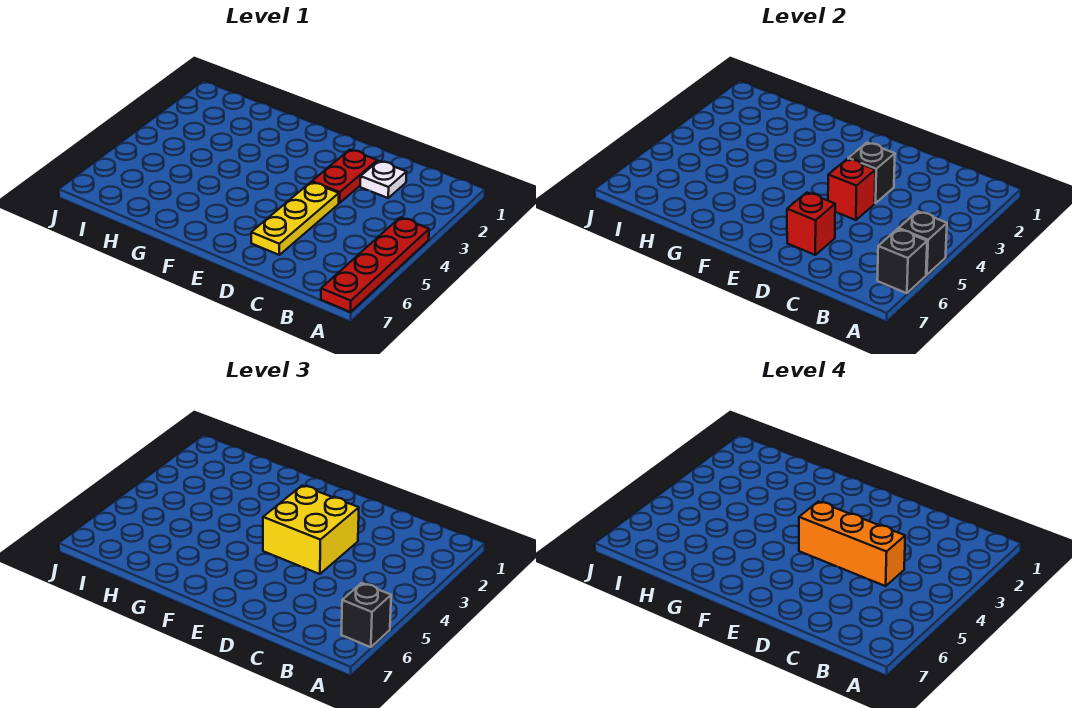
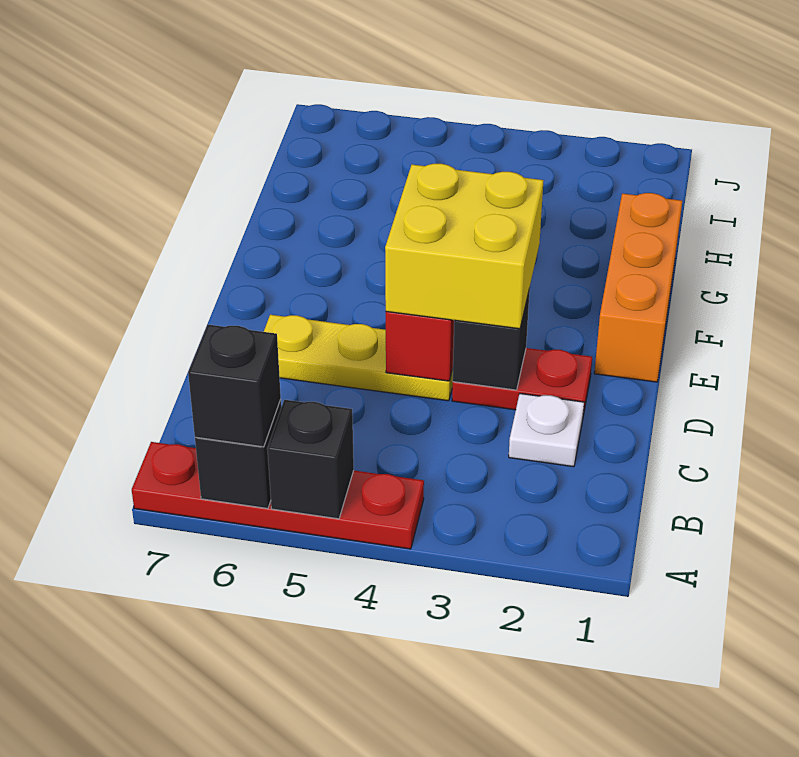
orange brick C4:E4 level 4 -> orange brick E1:G1 level 1
red brick D6 level 2 -> none

